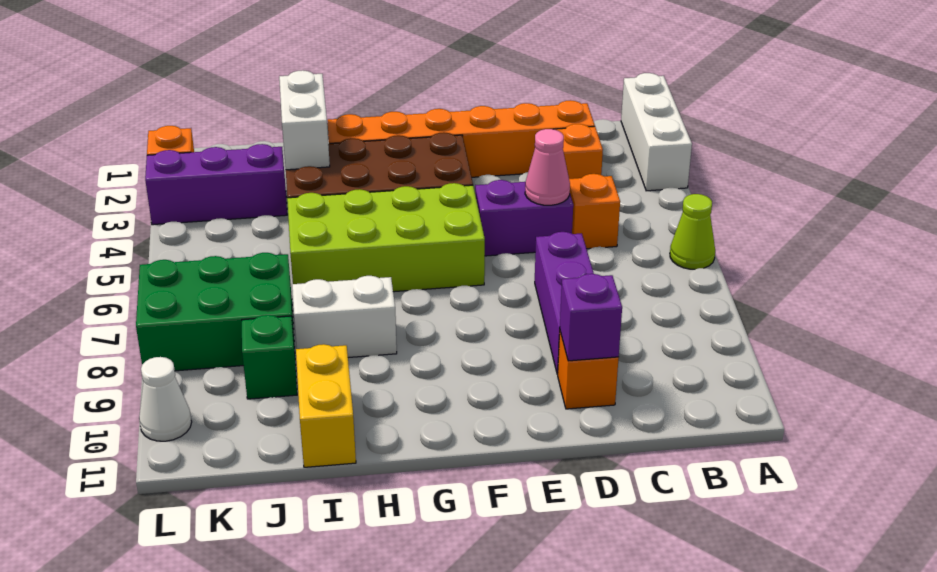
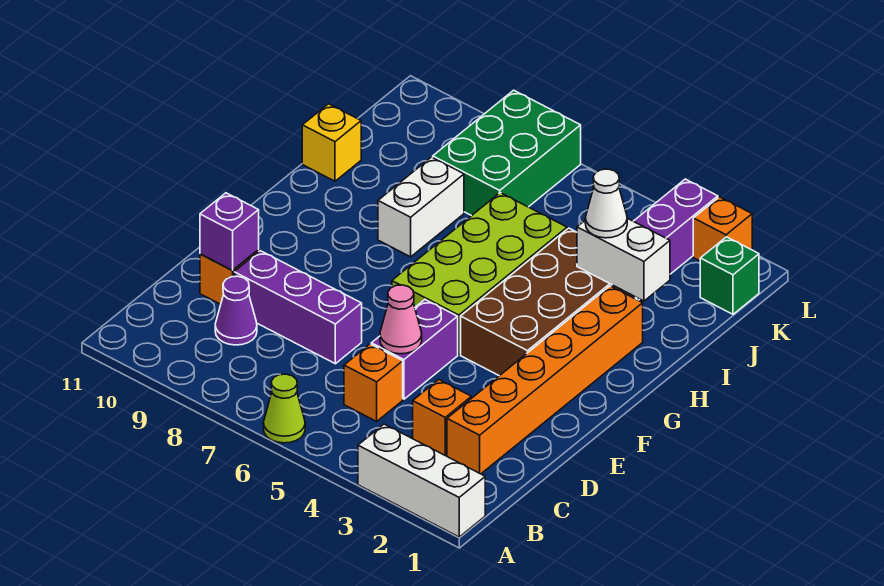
none -> purple cone C9 level 1
yellow brick I10:I11 level 1 -> yellow brick I11 level 1
green brick J9 level 1 -> green brick K1 level 1
white cone L10 level 1 -> white cone I3 level 3

